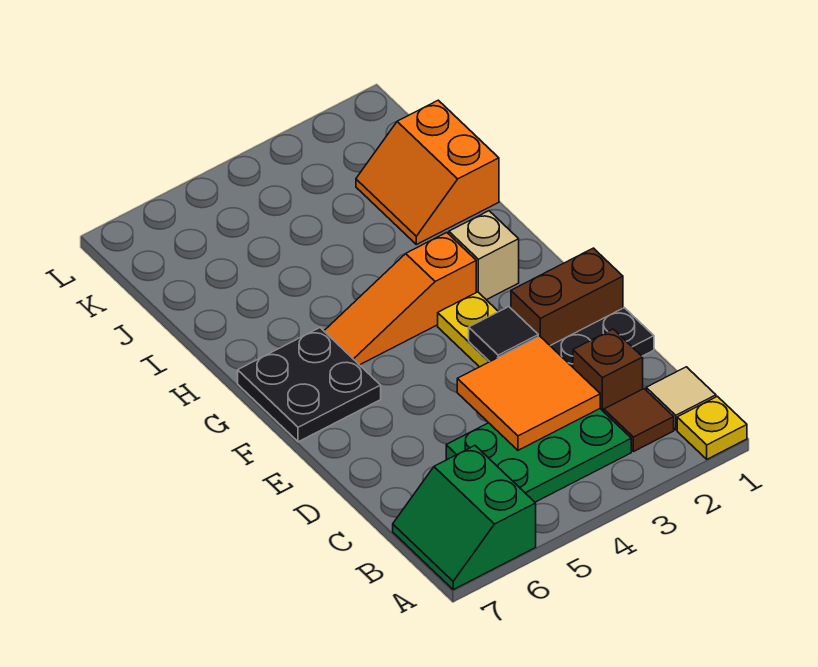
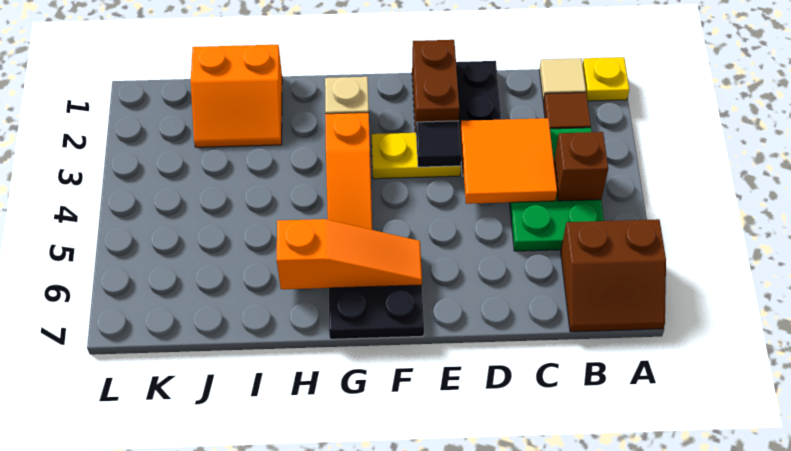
green slope A6:B7 level 1 top 6 -> brown slope A6:B7 level 1 top 6
brown brick C2 level 1 -> brown brick B4 level 2
none -> orange slope F6:H6 level 2 top H

